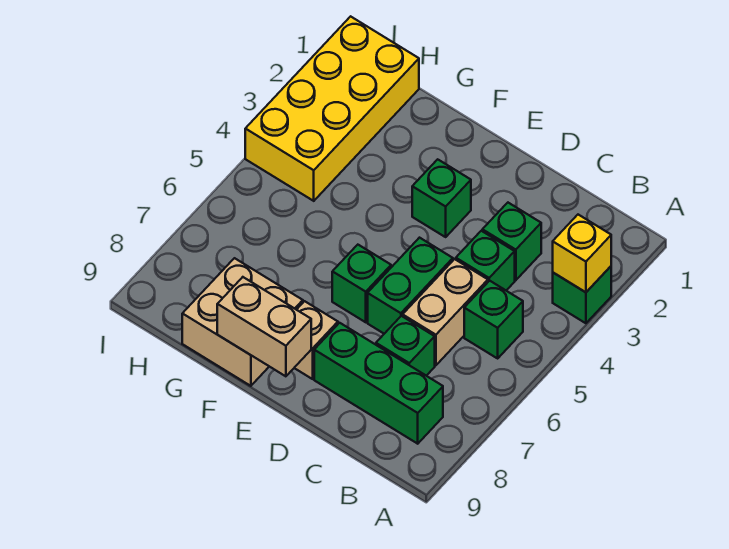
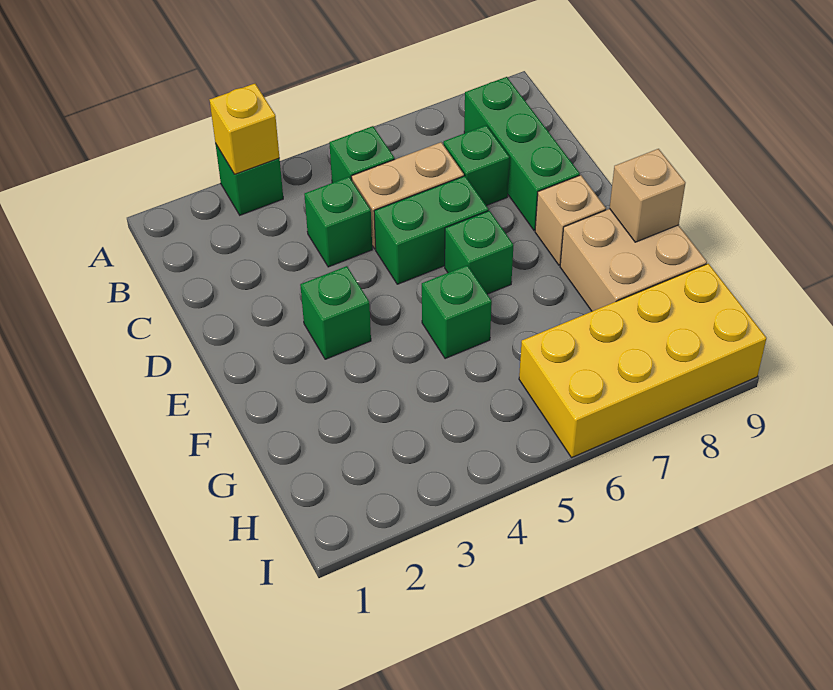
green brick C3 level 1 -> green brick F5 level 1
tan brick E9:F9 level 2 -> tan brick F9 level 2
yellow brick H1:I4 level 1 -> yellow brick H6:I9 level 1

